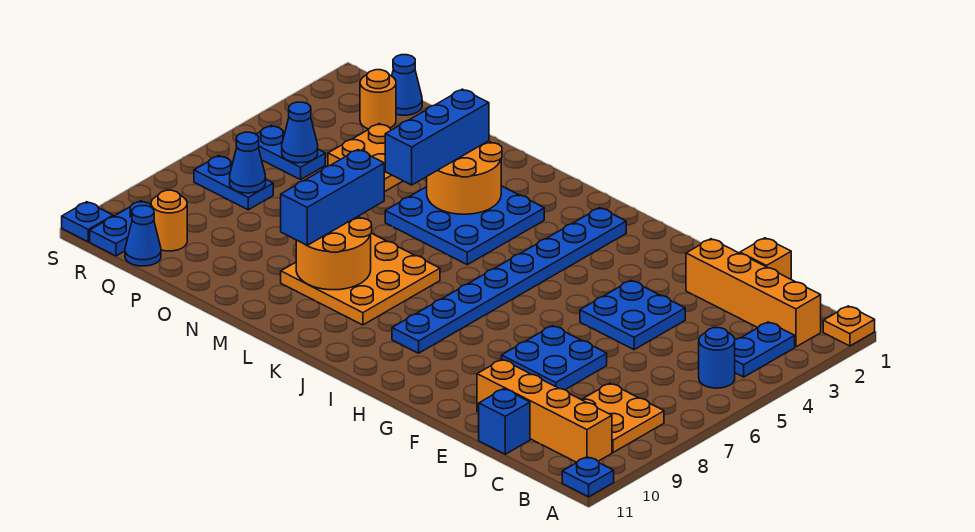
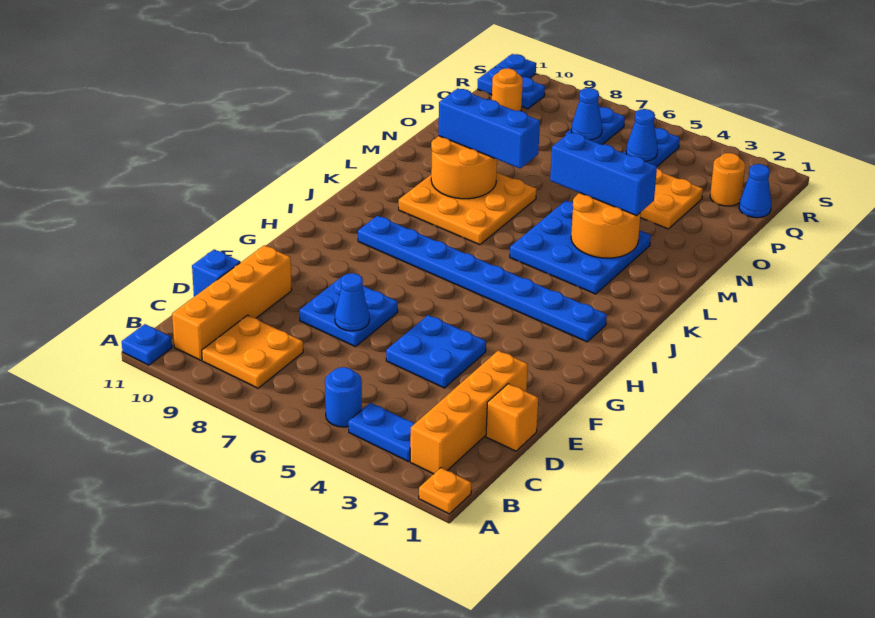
blue cone Q11 level 1 -> blue cone E7 level 2

